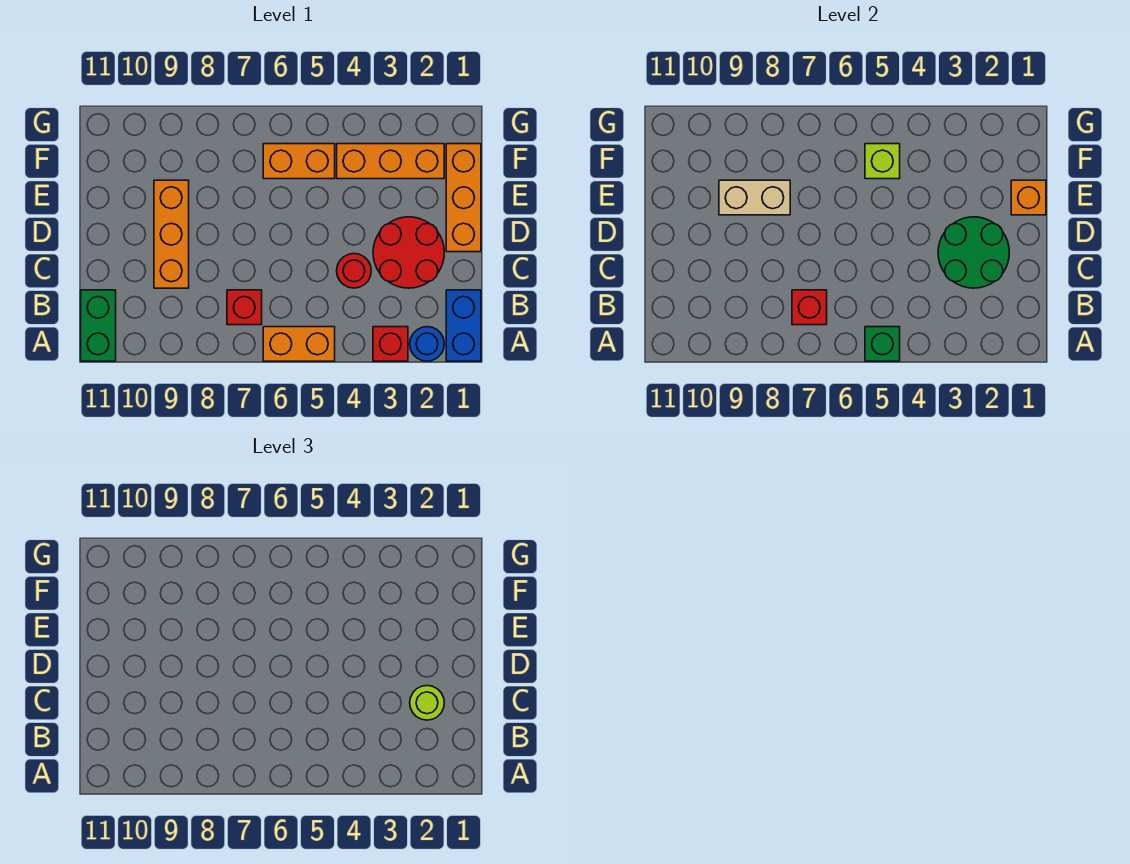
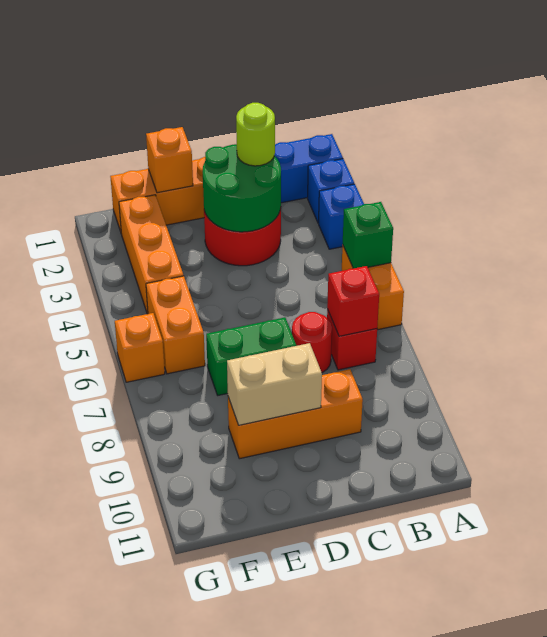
blue round brick A2 level 1 -> blue brick A2 level 1
red brick A3 level 1 -> blue brick A3 level 1
green brick A11:B11 level 1 -> green brick D7:E7 level 1
red round brick C4 level 1 -> red round brick C7 level 1
tan brick E8:E9 level 2 -> tan brick D9:E9 level 2
lime brick F5 level 2 -> none
none -> orange brick G6 level 1

